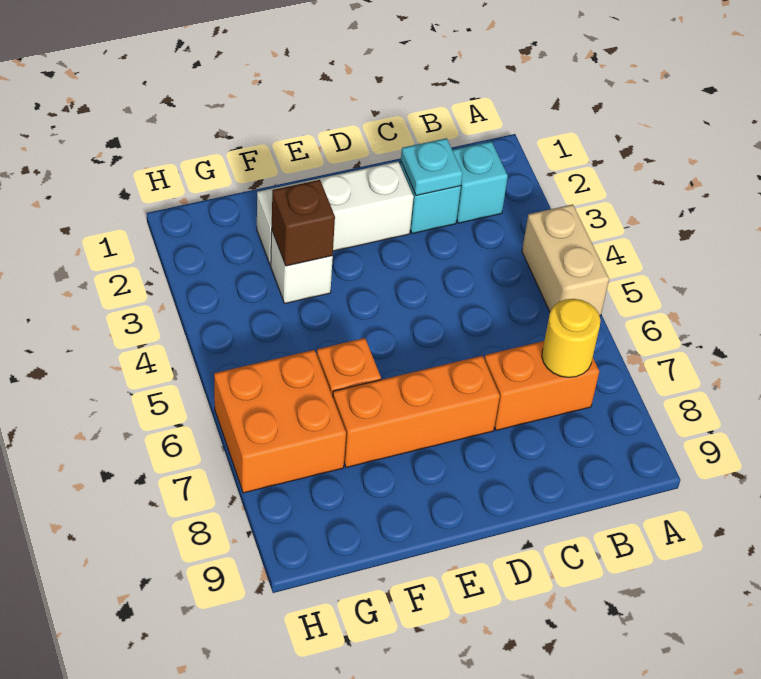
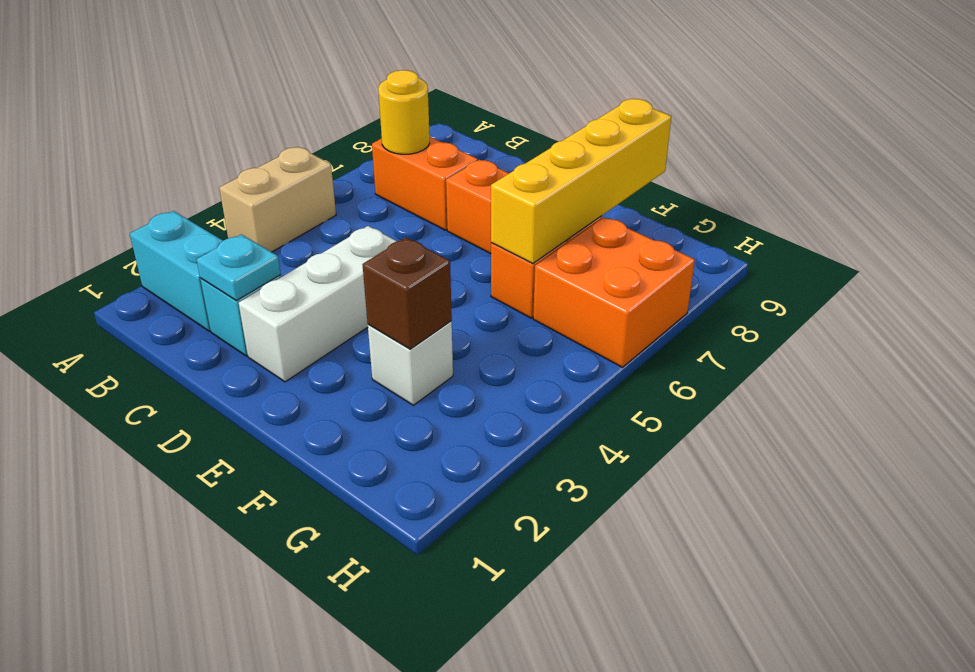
cyan brick B2 level 1 -> cyan brick A2:B2 level 1
white brick D2:F2 level 1 -> white brick D2:D4 level 1
none -> yellow brick F6:F9 level 2

